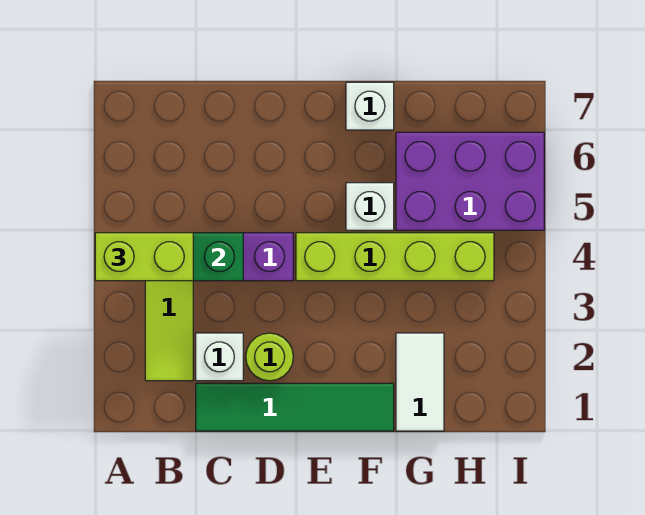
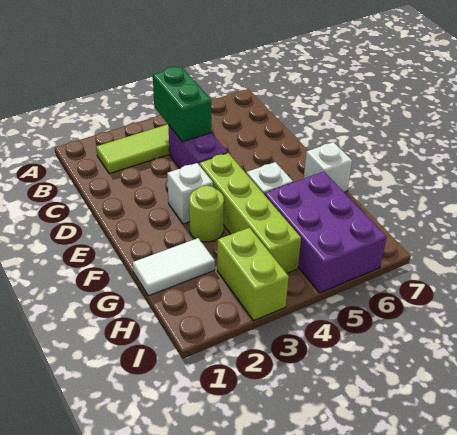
lime brick A4:B4 level 3 -> lime brick H3:I3 level 1
green tile C1:F1 level 1 -> none
white brick C2 level 1 -> white brick E3 level 1
lime round brick D2 level 1 -> lime round brick F3 level 1

